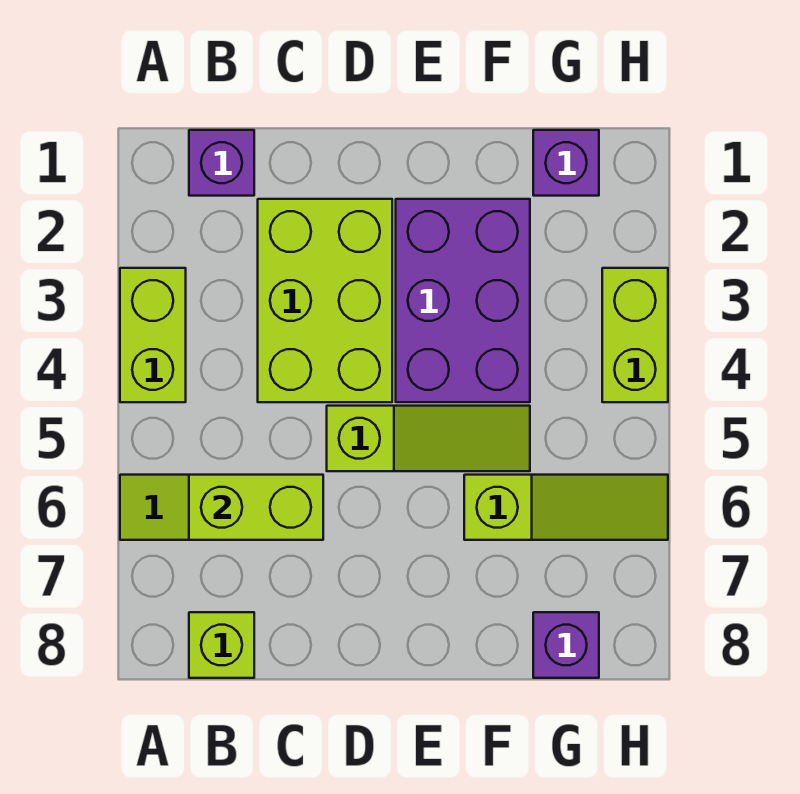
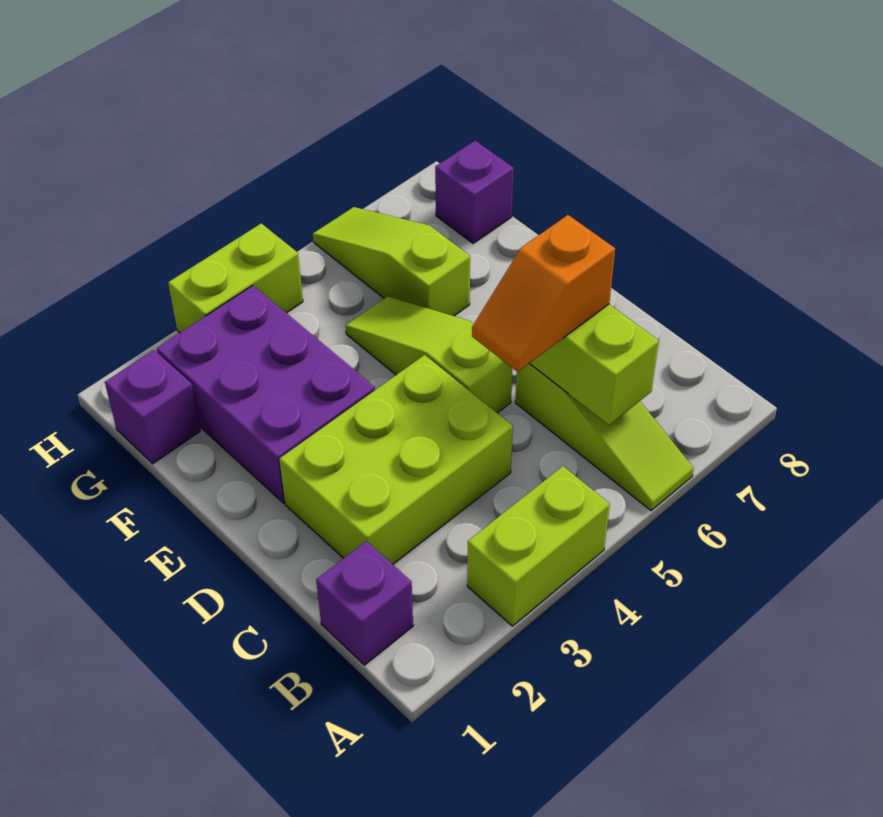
lime brick B8 level 1 -> none
none -> orange slope C5:C6 level 3 top 6
purple brick E2:F4 level 1 -> purple brick E2:G3 level 1

